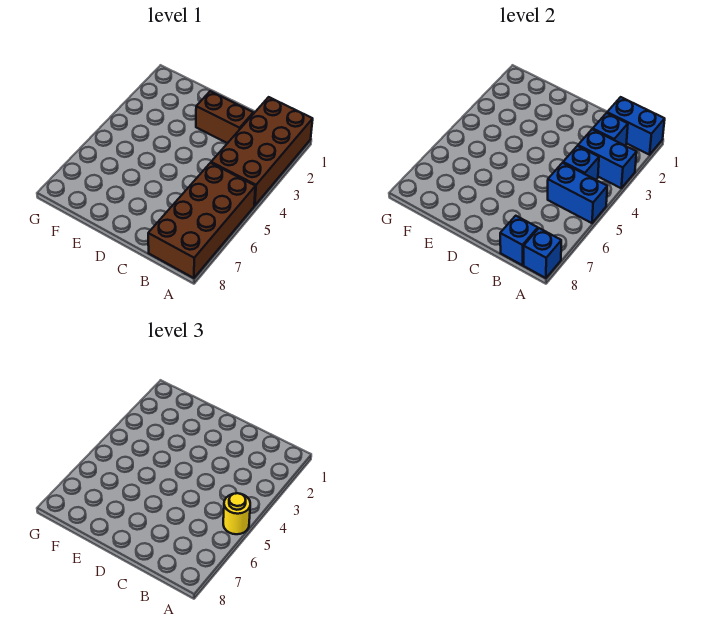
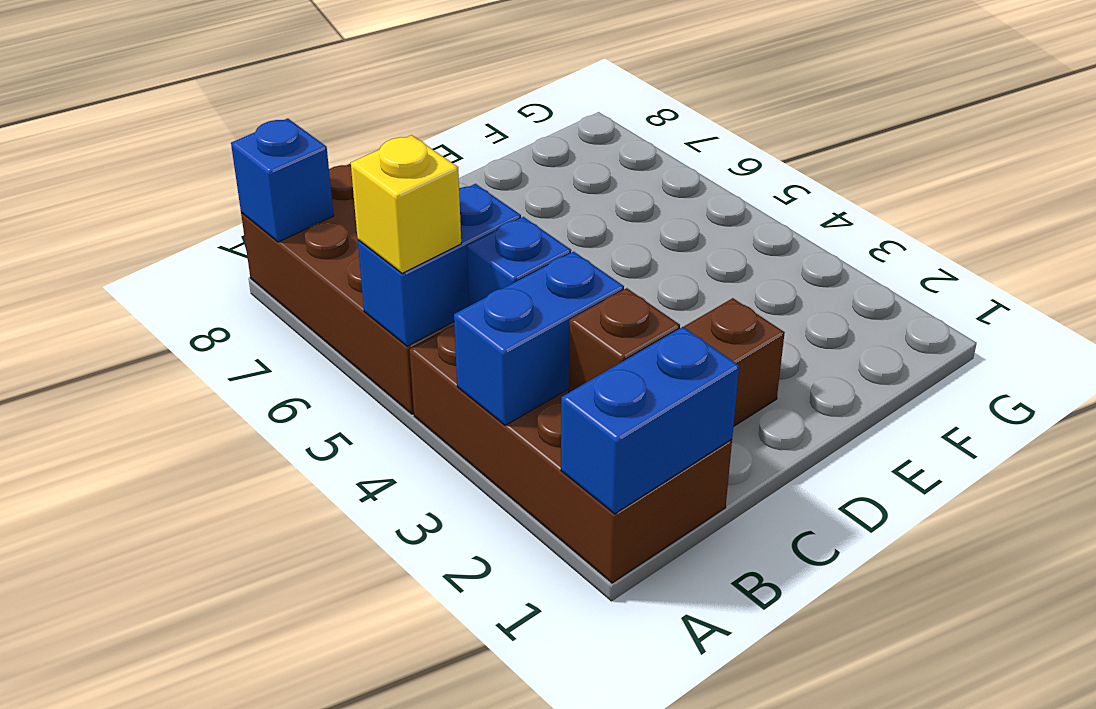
yellow round brick A5 level 3 -> yellow brick A5 level 3
blue brick B2 level 2 -> brown brick B2 level 2
blue brick B8 level 2 -> none

